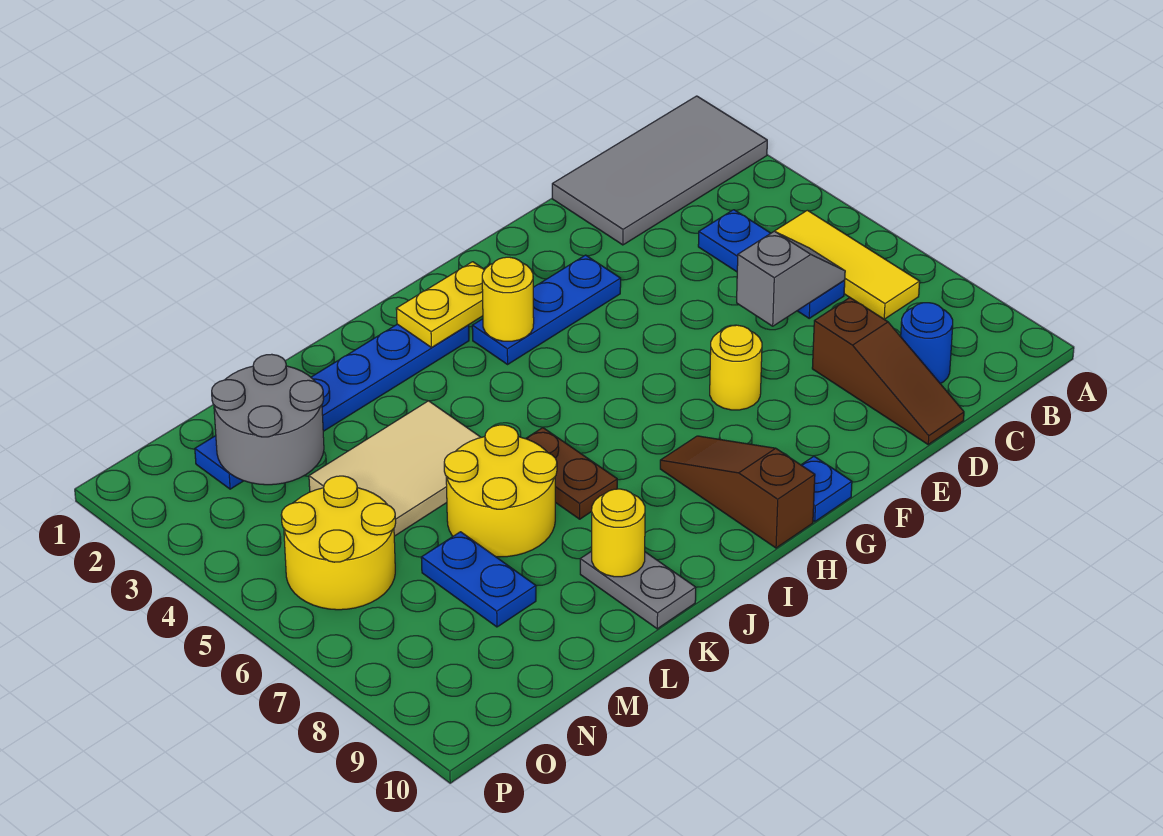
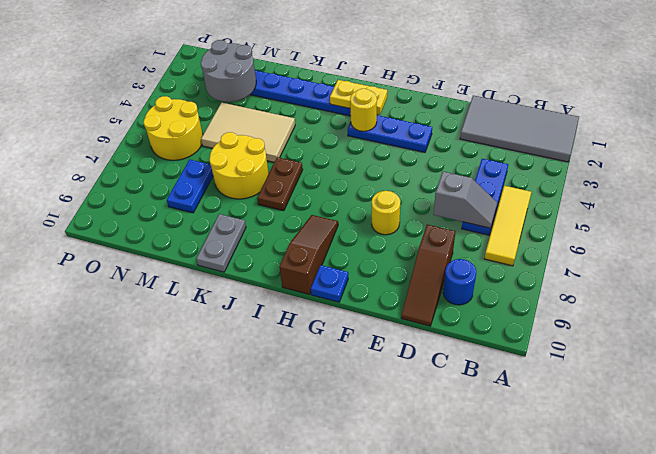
yellow round brick K9 level 2 -> none

